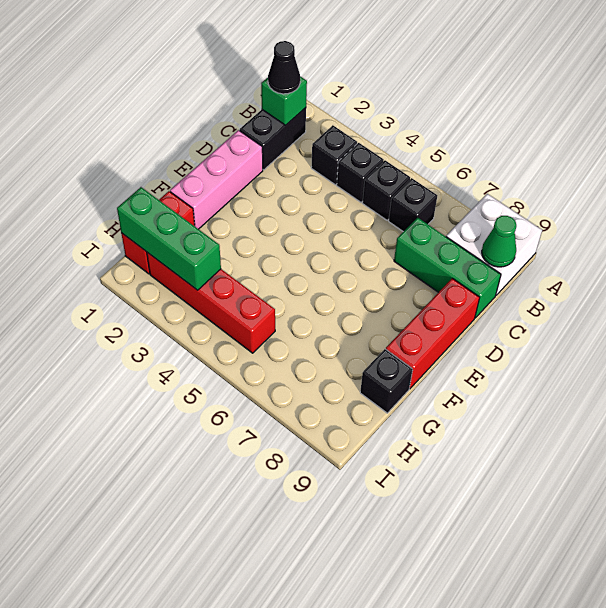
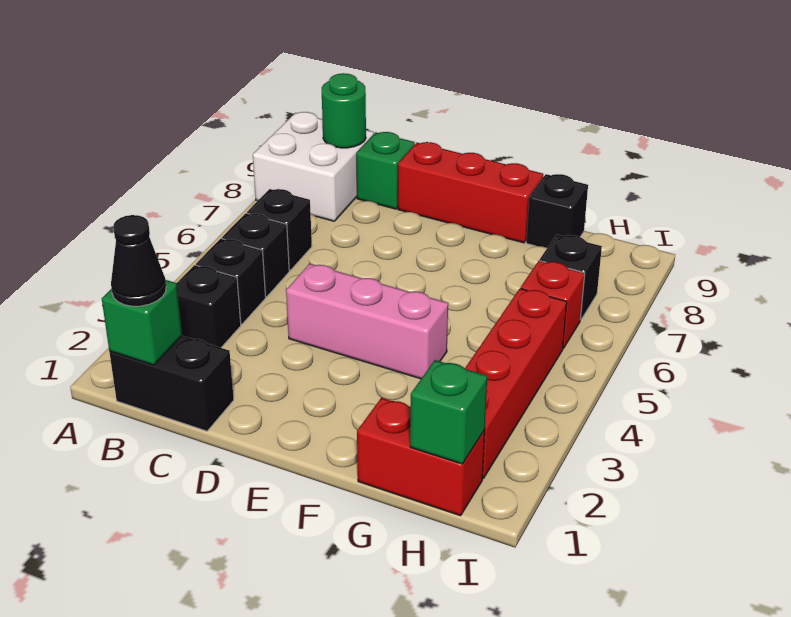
green cone B9 level 2 -> green round brick B9 level 2
green brick C7:C9 level 1 -> green brick C9 level 1
pink brick D1:F1 level 1 -> pink brick D4:F4 level 1
green brick H1:H3 level 2 -> green brick H1 level 2
none -> red brick H6 level 1
none -> black brick H7 level 1

